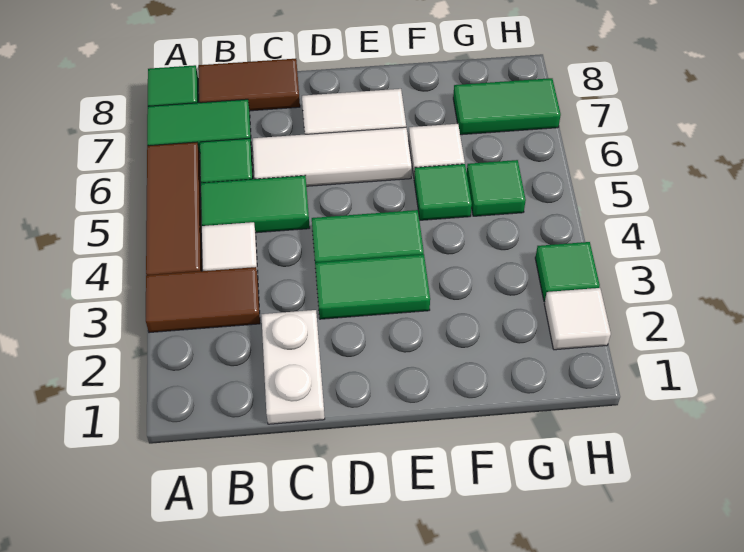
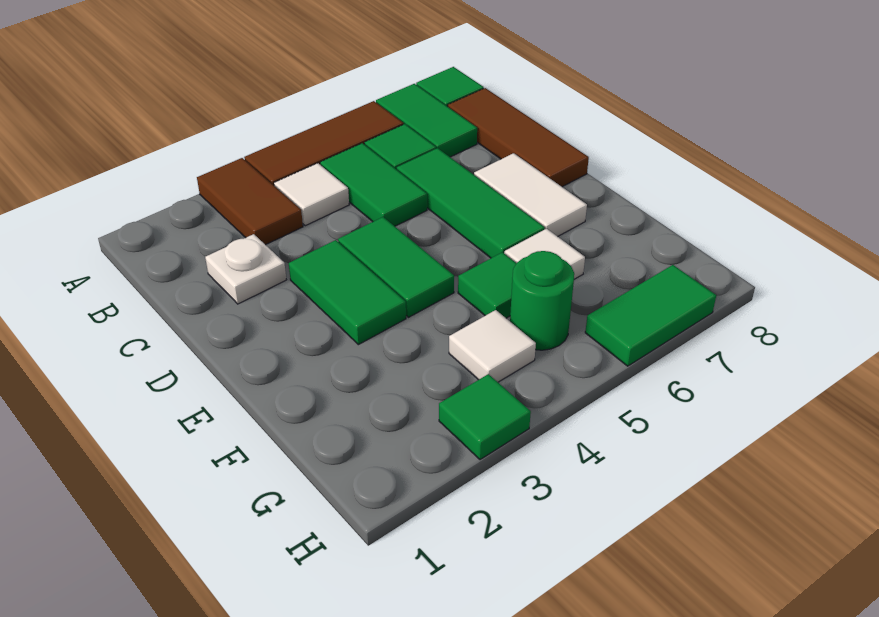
brown tile B8:C8 level 1 -> brown tile B8:D8 level 1
white plate C1:C2 level 1 -> white plate C2 level 1
white tile C6:E6 level 1 -> green tile C6:E6 level 1
green tile G5 level 1 -> green round brick G5 level 1
green tile G7:H7 level 1 -> green tile H6:H7 level 1
white tile H2 level 1 -> white tile G4 level 1

